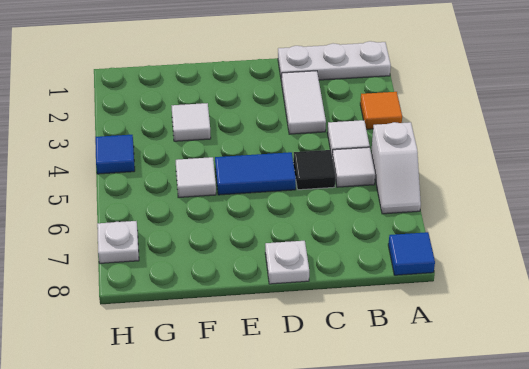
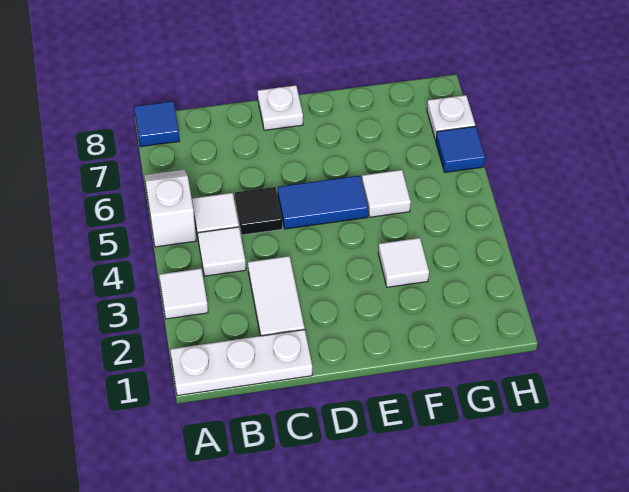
orange tile A3 level 1 -> white tile A3 level 1
blue tile H4 level 1 -> blue tile H6 level 1

